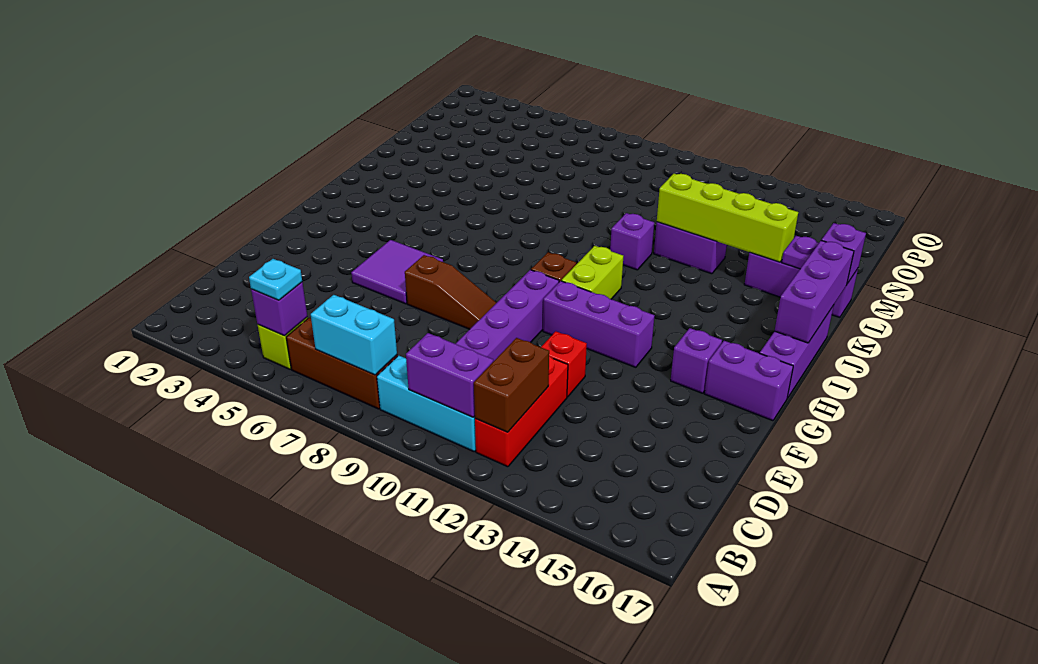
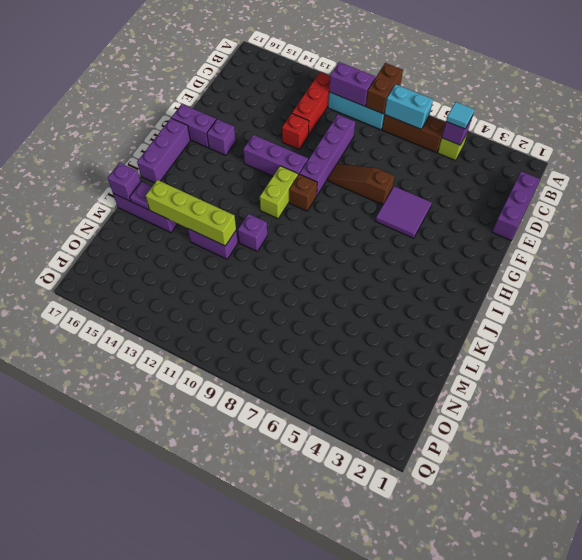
cyan plate B5 level 3 -> cyan tile B5 level 3
brown brick B12:C12 level 2 -> brown brick A9:B9 level 2
purple brick I17:K17 level 2 -> purple brick C1:E1 level 1

